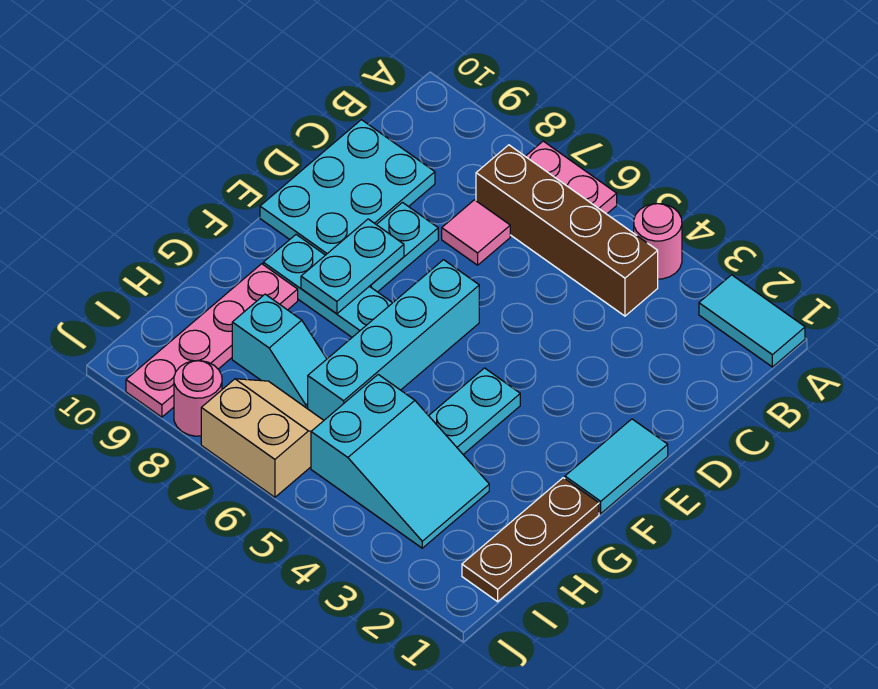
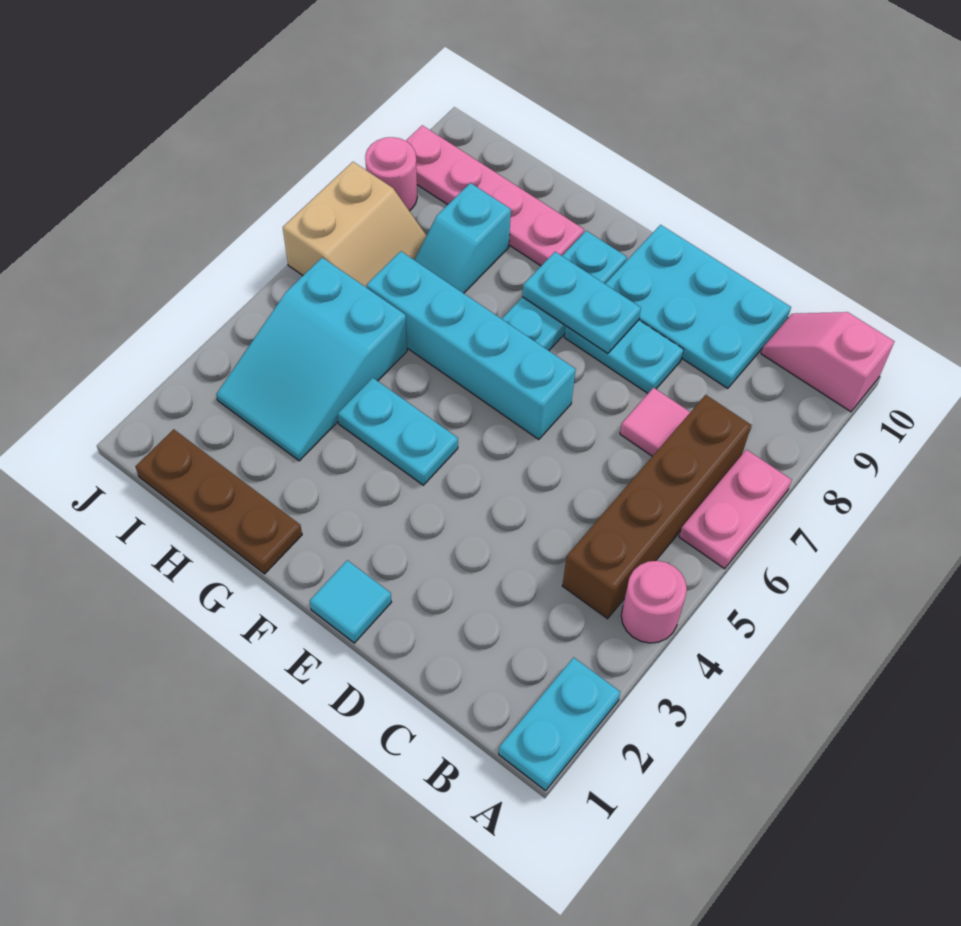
cyan tile A1:A2 level 1 -> cyan plate A1:A2 level 1
none -> pink slope A10:B10 level 1 top A
cyan tile E1:F1 level 1 -> cyan tile E1 level 1

